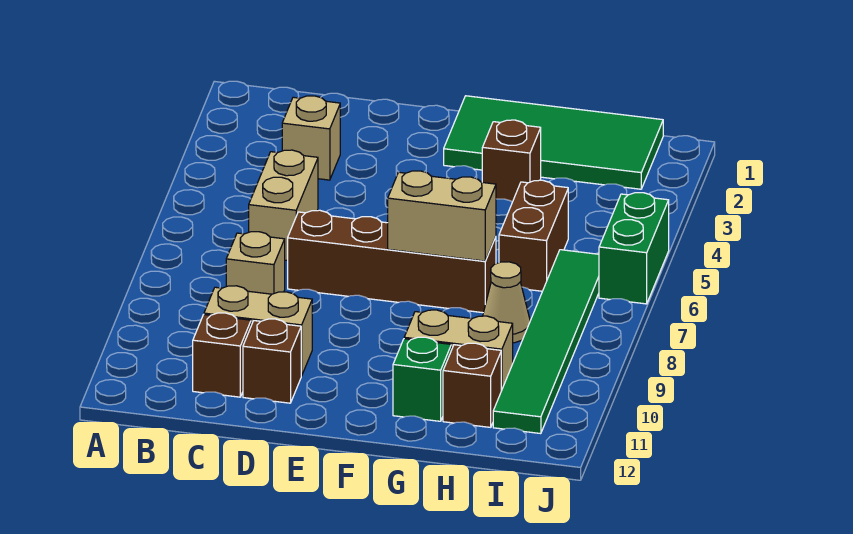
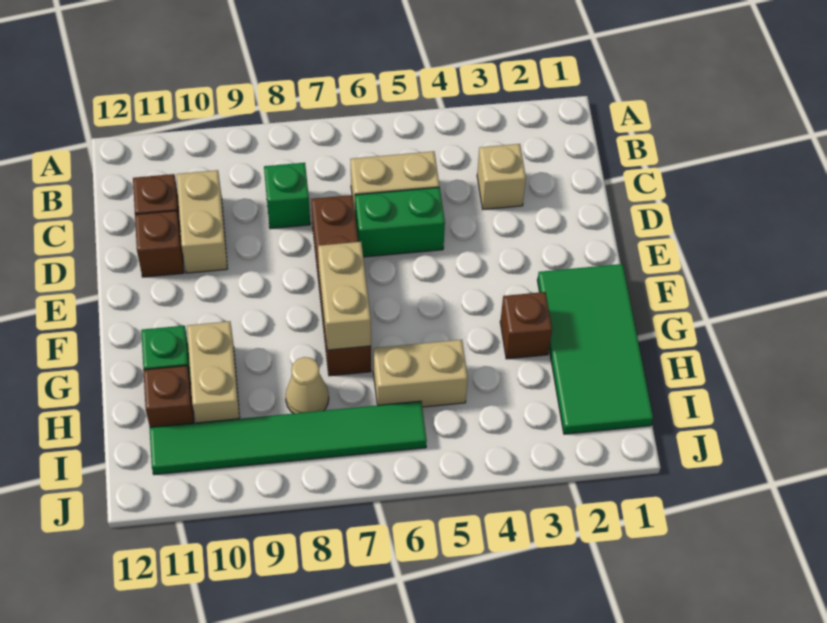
tan brick C8 level 1 -> green brick C8 level 1
brown brick H5:H6 level 1 -> tan brick H5:H6 level 1
green brick J5:J6 level 1 -> green brick D5:D6 level 1

